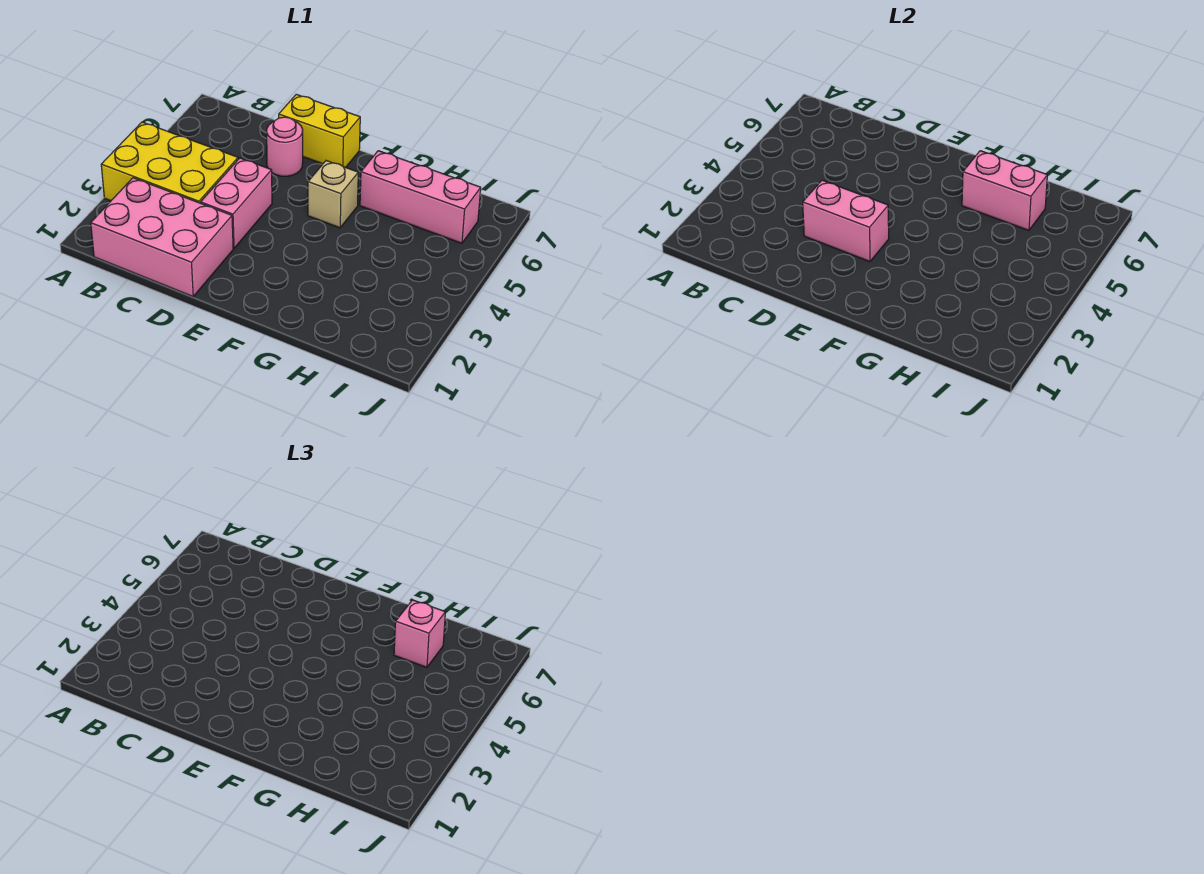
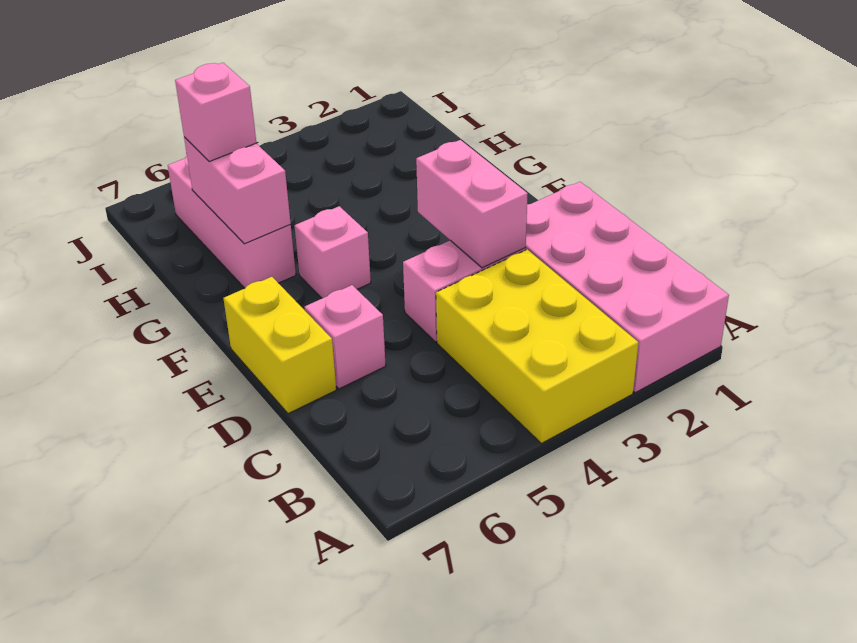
pink brick B1:D2 level 1 -> pink brick A1:D2 level 1
pink round brick D6 level 1 -> pink brick D6 level 1
tan brick F5 level 1 -> pink brick F5 level 1

